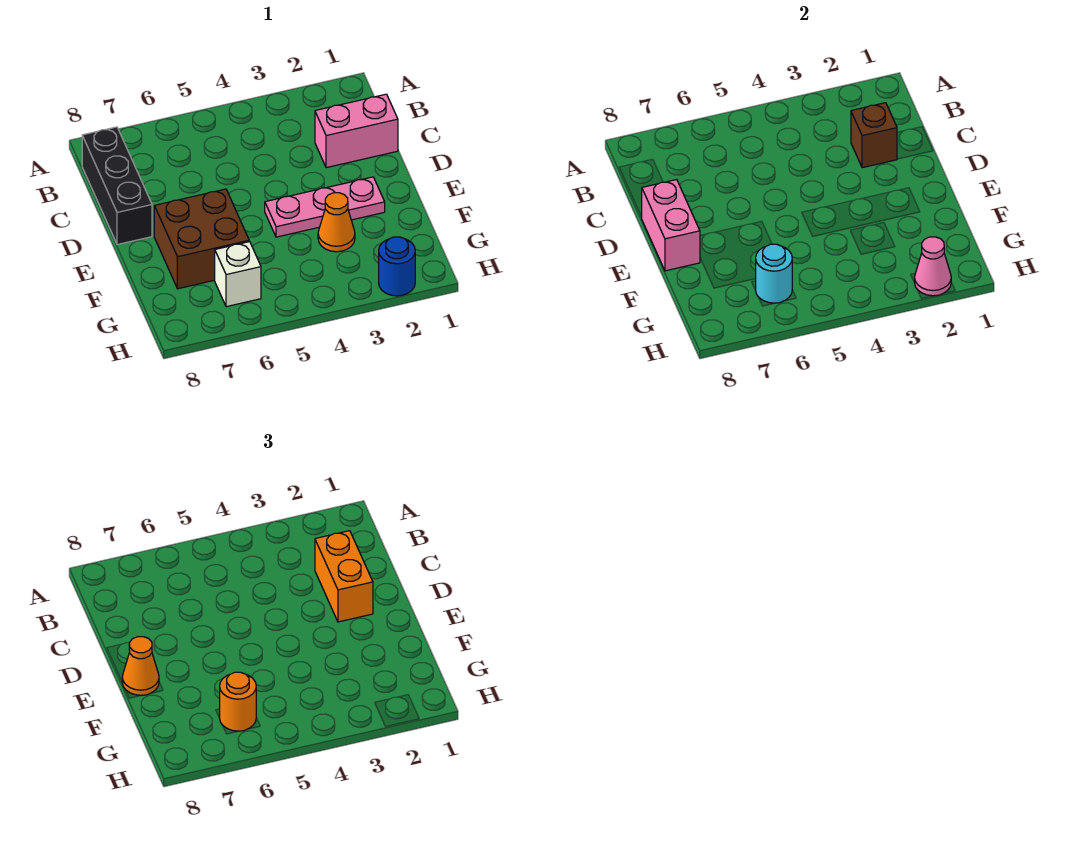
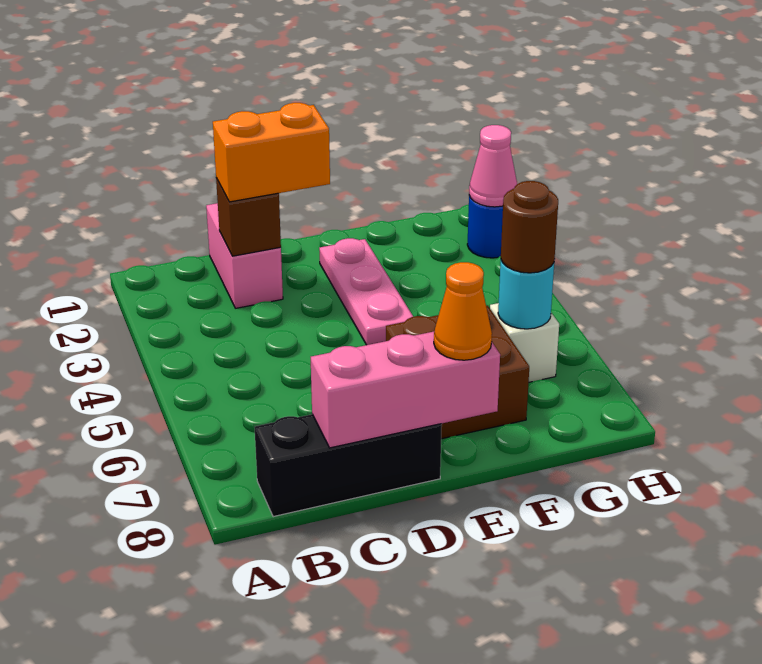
pink brick D8:E8 level 2 -> pink brick C8:E8 level 2
orange cone F3 level 1 -> none
orange round brick G6 level 3 -> brown round brick G6 level 3

